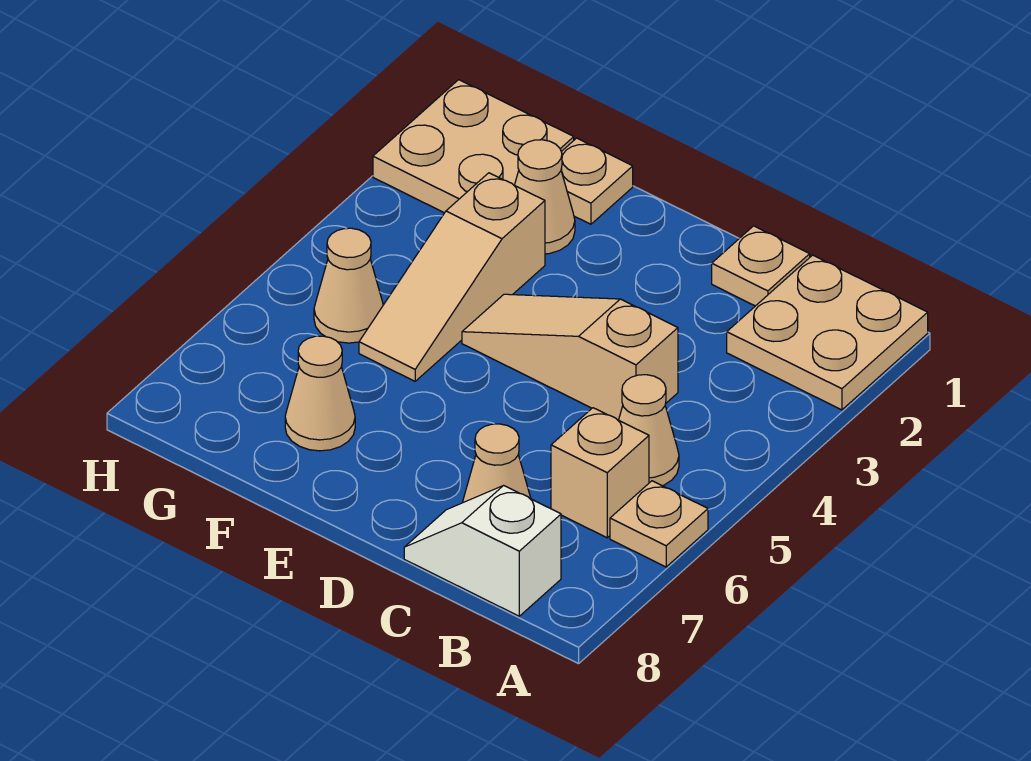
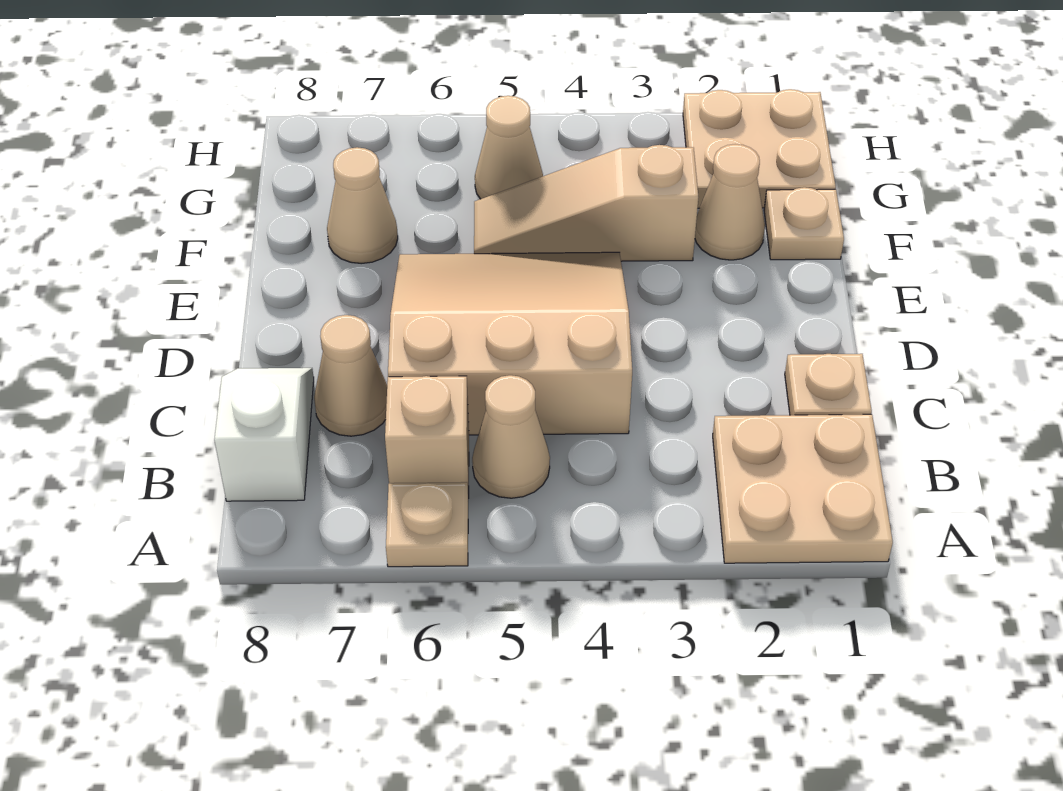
tan slope C4:E4 level 1 top C -> tan slope C4:E6 level 1 top C

